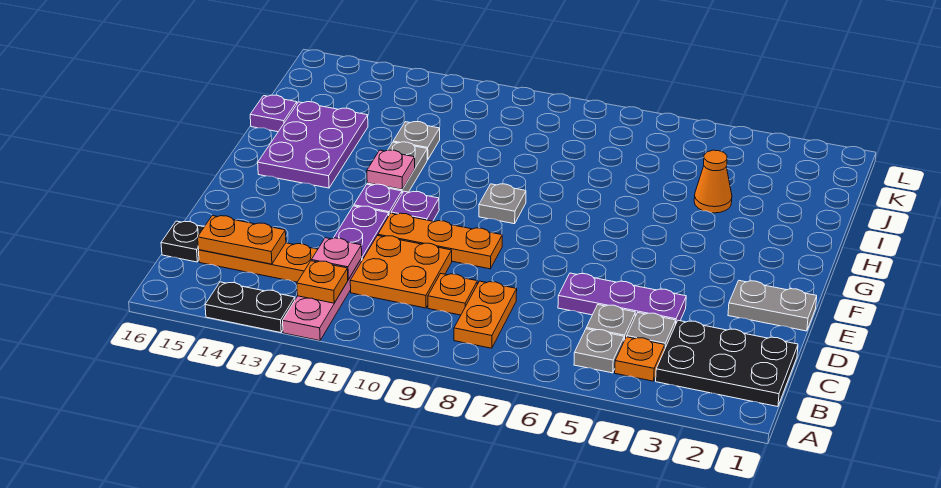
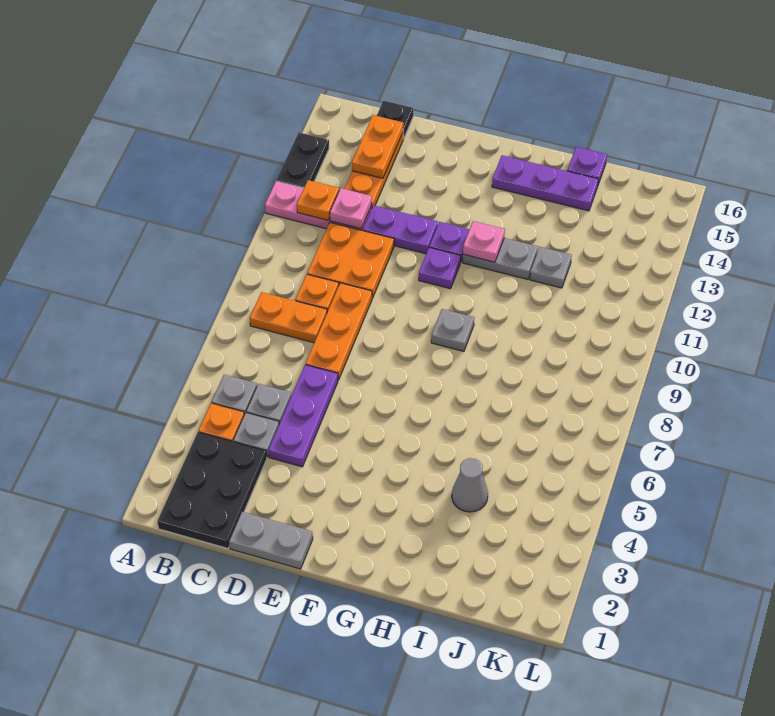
grey plate E1:E2 level 1 -> grey plate D1:E1 level 1
orange plate E9:E11 level 1 -> orange plate D7:D9 level 1
purple plate G14:I15 level 1 -> purple plate G15:I15 level 1
orange cone I4 level 1 -> grey cone I4 level 1

